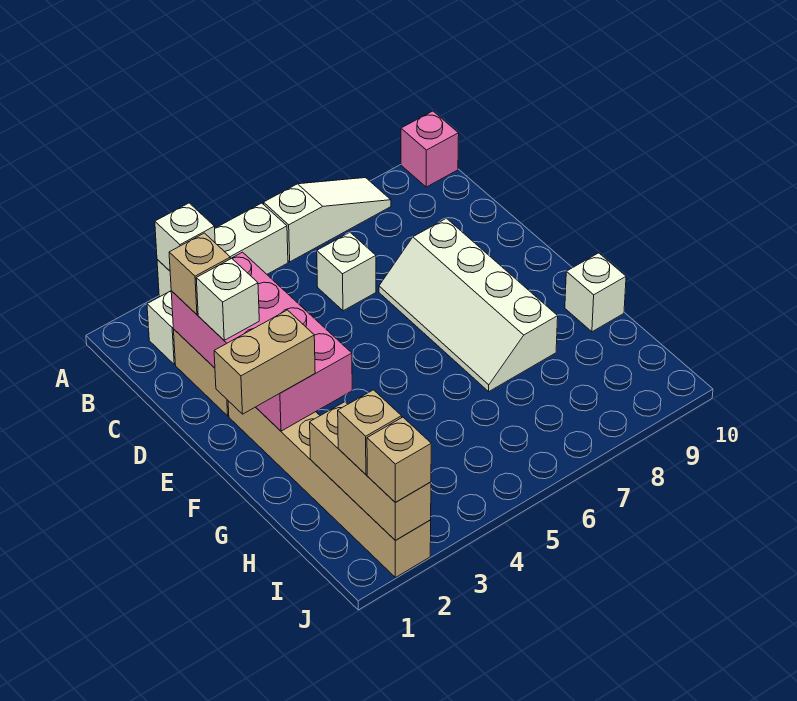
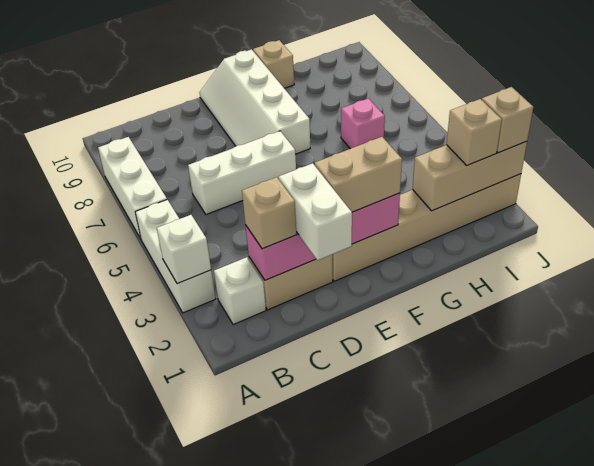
white slope A6:A8 level 1 top 6 -> white brick A6:A8 level 1
pink brick A10 level 1 -> pink brick H6 level 1
pink brick C2:F3 level 2 -> pink brick C2:F2 level 2
white brick C6 level 1 -> white brick C6:E6 level 1
white brick D2 level 3 -> white brick D1:D2 level 3
white slope D7:G8 level 1 top 8 -> white slope E7:F10 level 1 top F
tan brick F1:F2 level 3 -> tan brick E2:F2 level 3
white brick G10 level 1 -> tan brick G10 level 1

